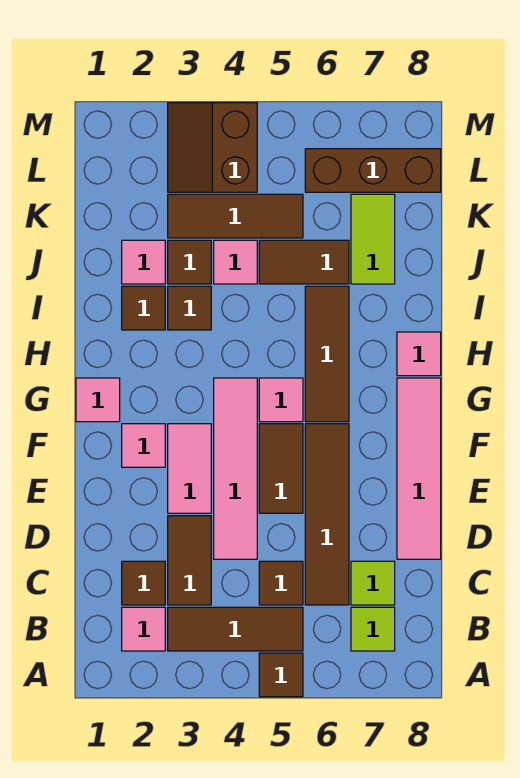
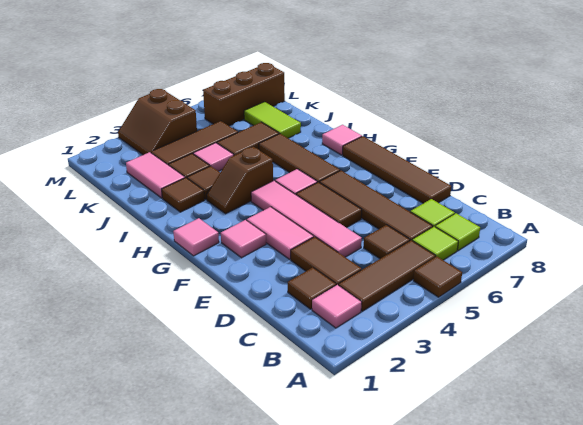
none -> lime tile B6 level 1
pink tile D8:G8 level 1 -> brown tile D8:G8 level 1
none -> brown slope H3:H4 level 1 top 4
pink tile J2 level 1 -> pink tile J2:K2 level 1

